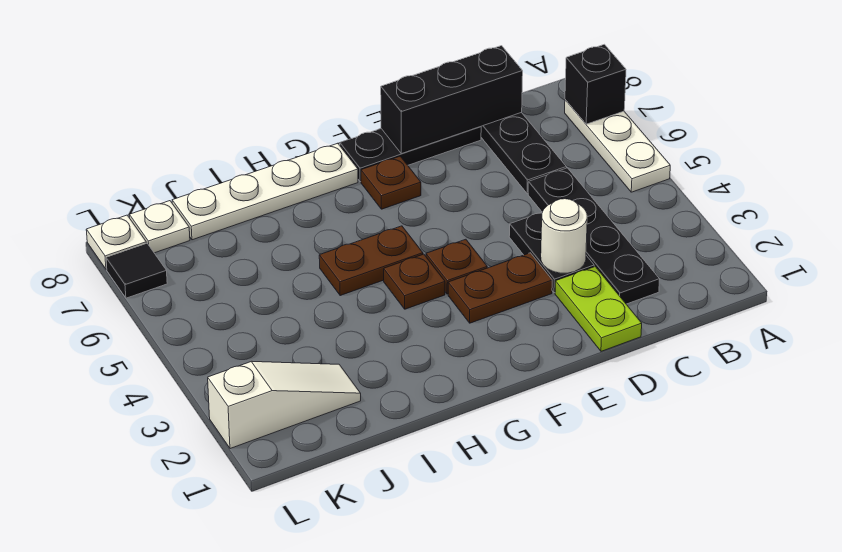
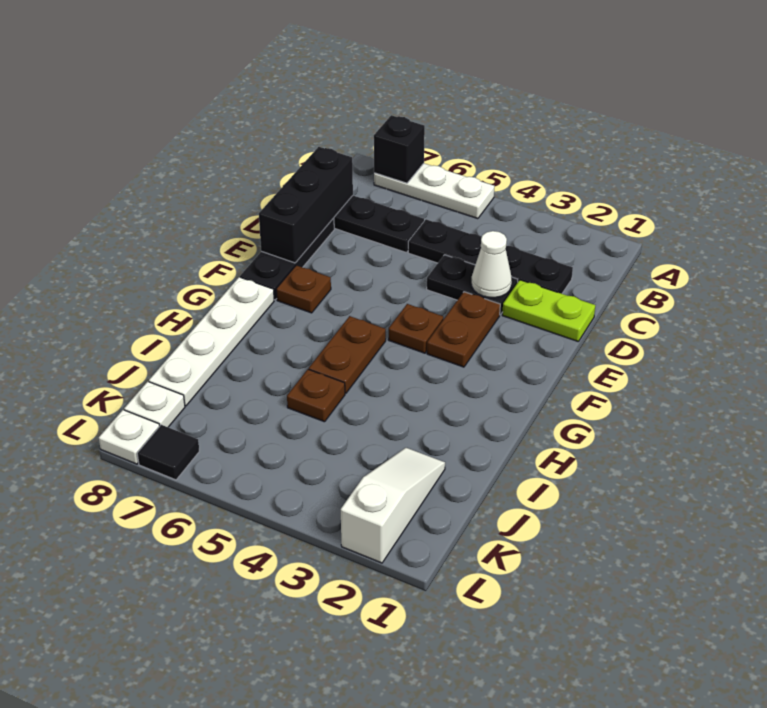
white round brick D3 level 2 -> white cone D3 level 2
brown plate G4 level 1 -> brown plate I5 level 1

